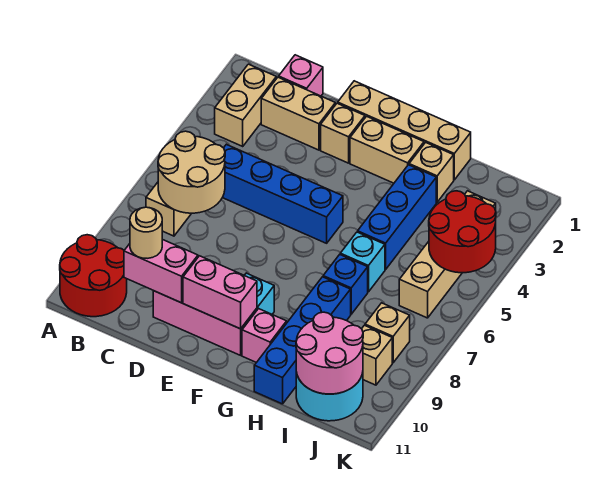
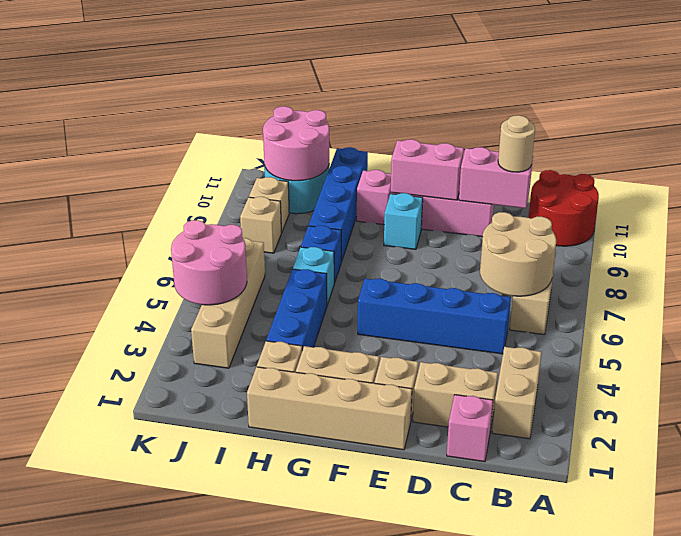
red round brick J4:K5 level 2 -> pink round brick J4:K5 level 2

